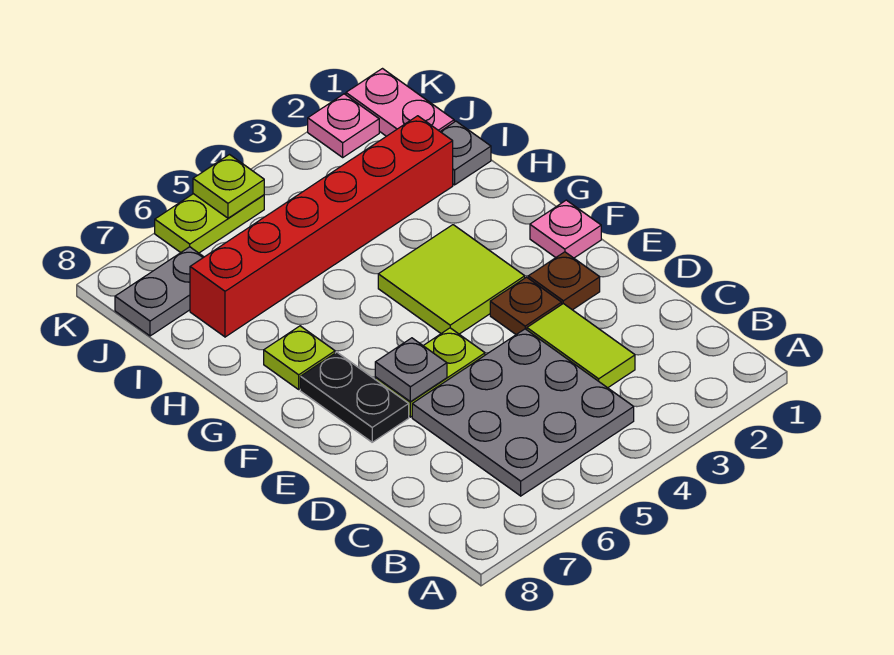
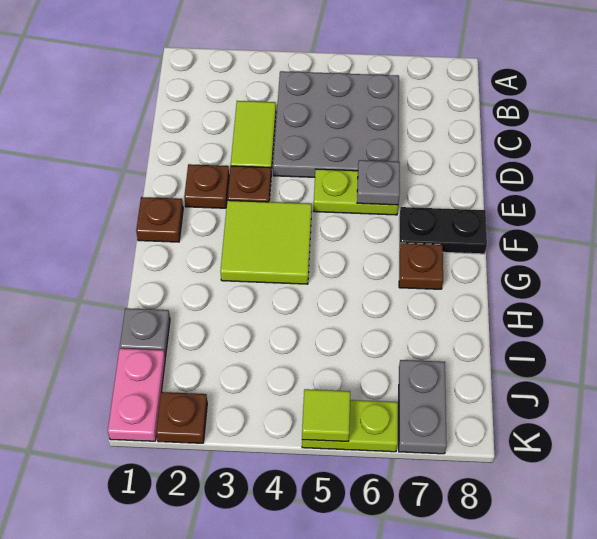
black plate E7:F7 level 1 -> black plate F7:F8 level 1
pink plate F1 level 1 -> brown plate F1 level 1
lime plate G7 level 1 -> brown plate G7 level 1
red brick I2:I7 level 1 -> none
grey plate J7:J8 level 1 -> grey plate J7:K7 level 1
pink plate K2 level 1 -> brown plate K2 level 1
lime plate K5 level 2 -> lime tile K5 level 2

